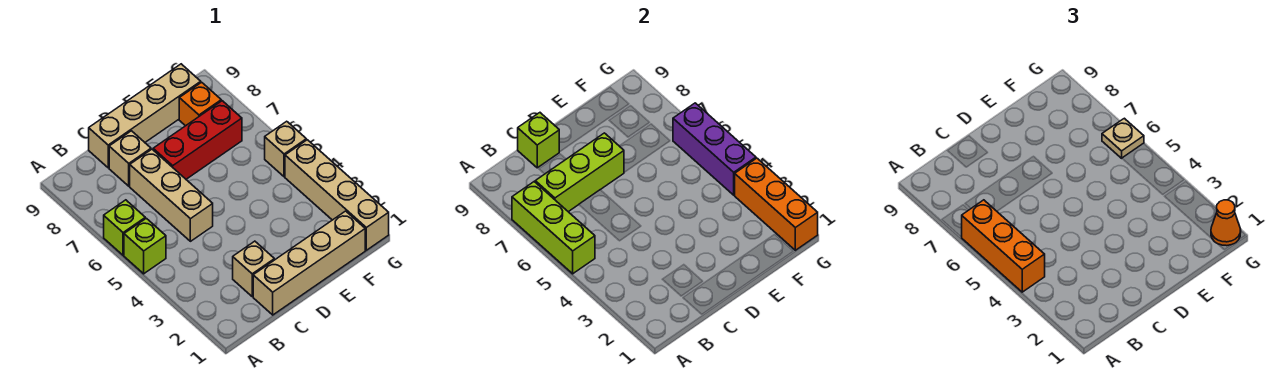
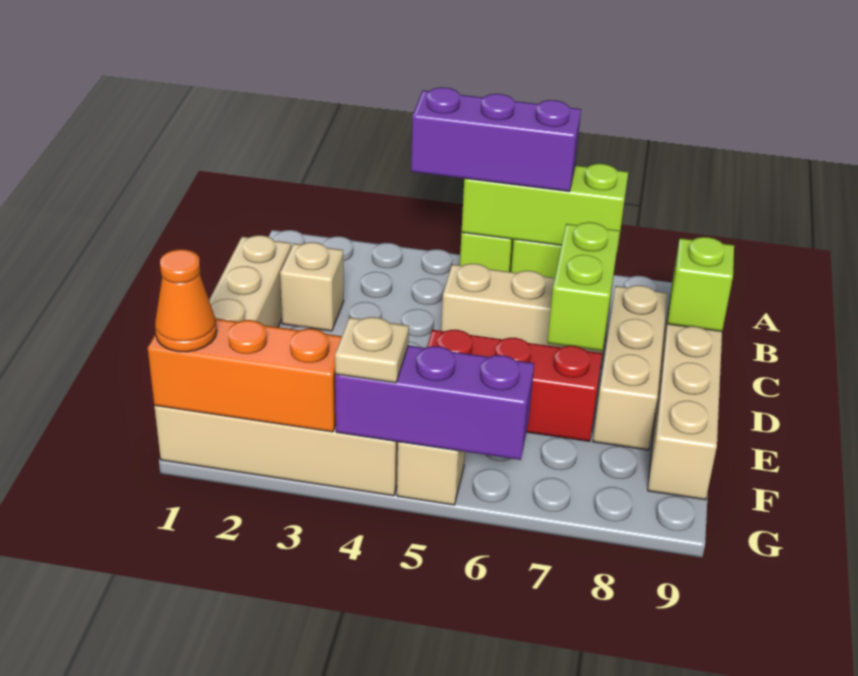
orange brick A4:A6 level 3 -> purple brick A4:A6 level 3
lime brick B7:D7 level 2 -> lime brick C7:D7 level 2
tan brick C8 level 1 -> tan brick C8:E8 level 1
red brick D7:F7 level 1 -> red brick E5:E7 level 1
orange brick F8 level 1 -> none
tan plate G6 level 3 -> tan plate G4 level 3

